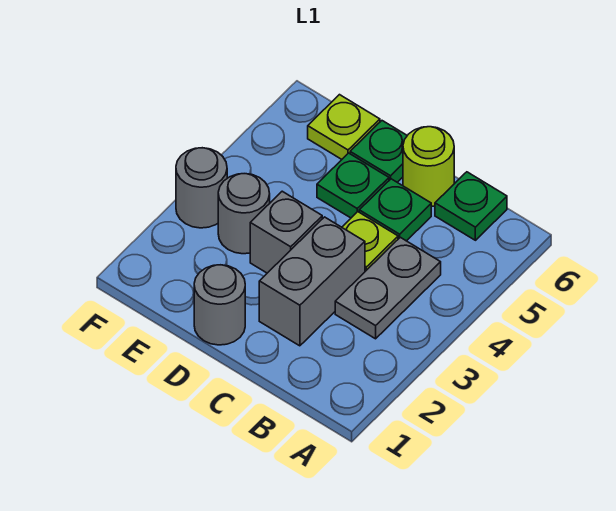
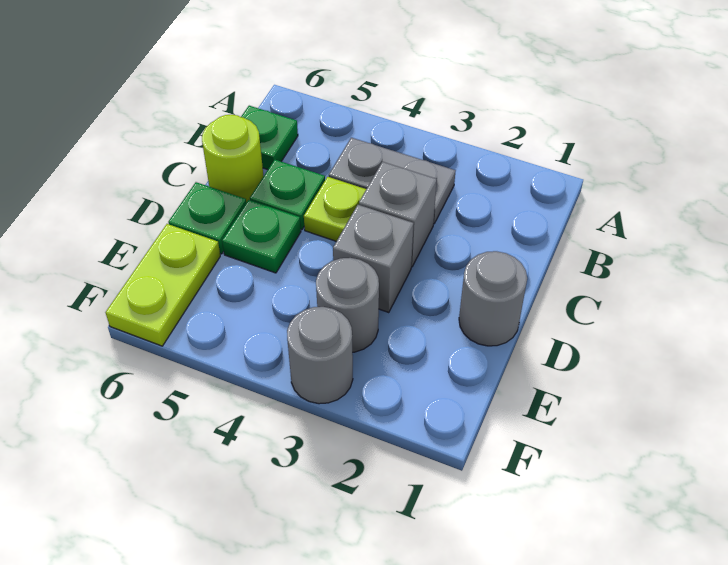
grey brick C2:C3 level 1 -> grey brick C3 level 1
lime plate E6 level 1 -> lime plate E6:F6 level 1

